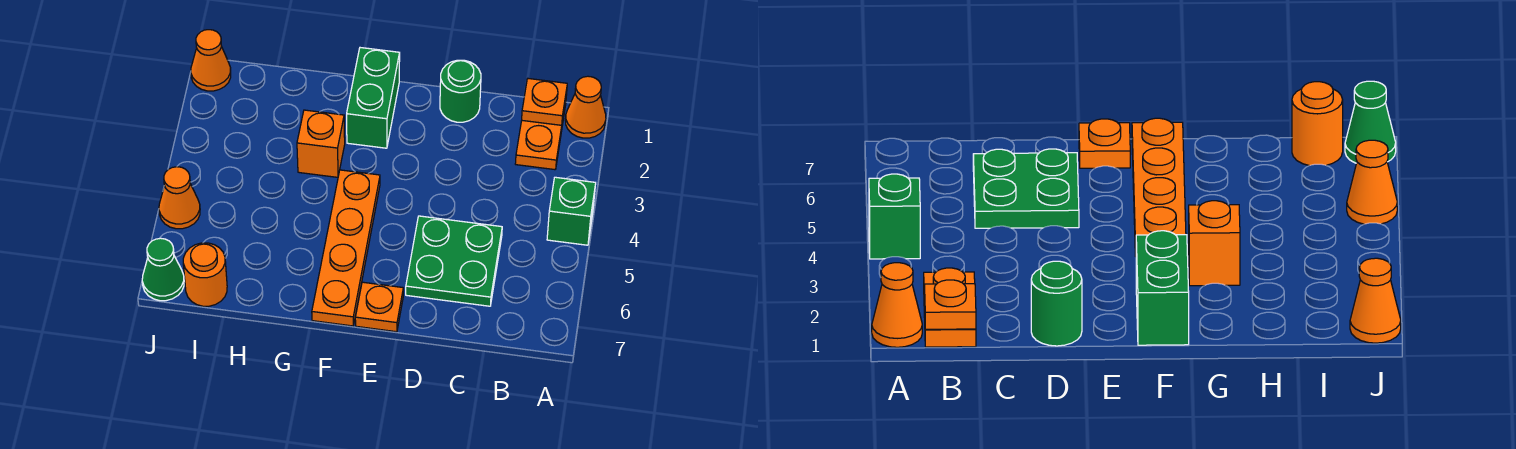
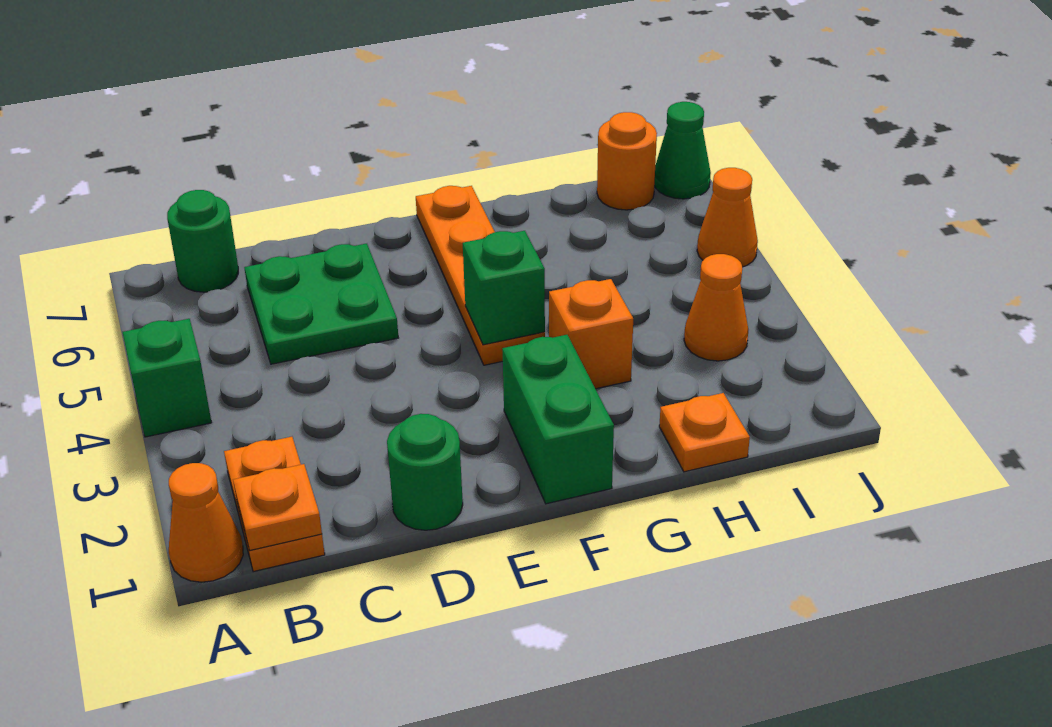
none -> green round brick B7 level 1
orange plate E7 level 1 -> orange plate H1 level 1
none -> green brick F4 level 2
orange cone J1 level 1 -> orange cone I3 level 1

